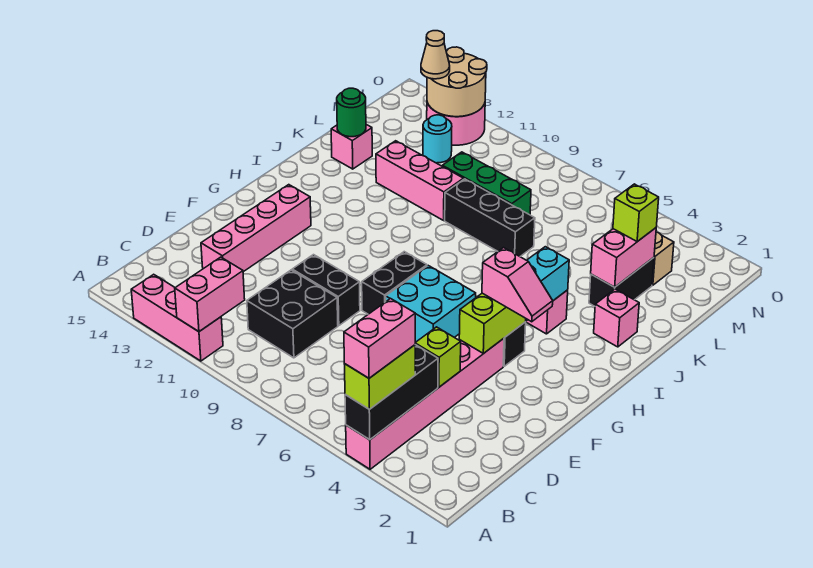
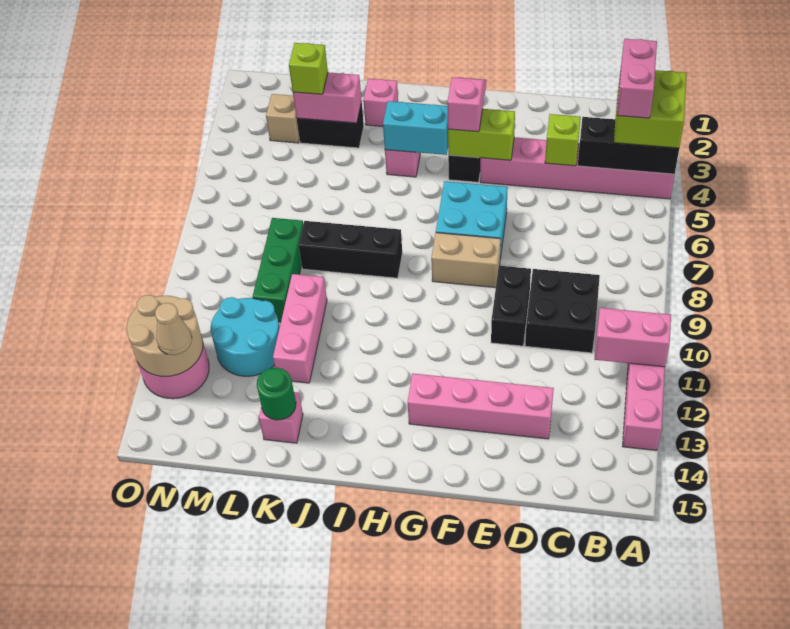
lime brick A4:B4 level 3 -> lime brick A3:B4 level 3
pink brick A4:B4 level 4 -> pink brick B3:B4 level 4
black brick F8:G8 level 1 -> tan brick F8:G8 level 1
black brick K7:K9 level 1 -> black brick I8:K8 level 1
cyan round brick M12 level 1 -> cyan round brick L11:M12 level 1

